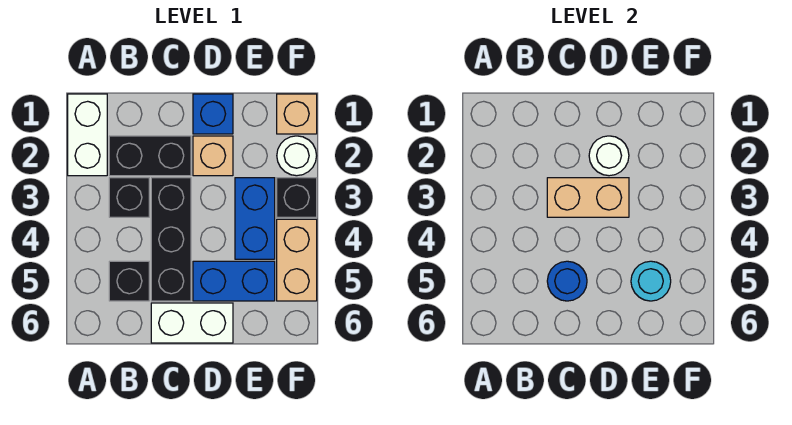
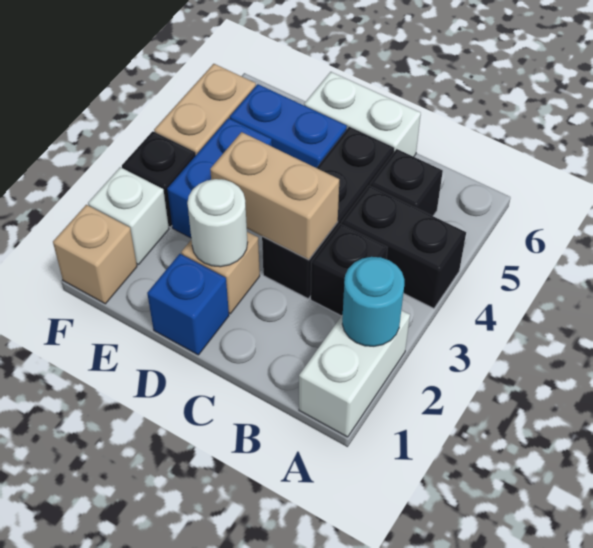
black brick B2:C2 level 1 -> black brick A4:B4 level 1
blue round brick C5 level 2 -> none
cyan round brick E5 level 2 -> cyan round brick A2 level 2
white round brick F2 level 1 -> white brick F2 level 1

